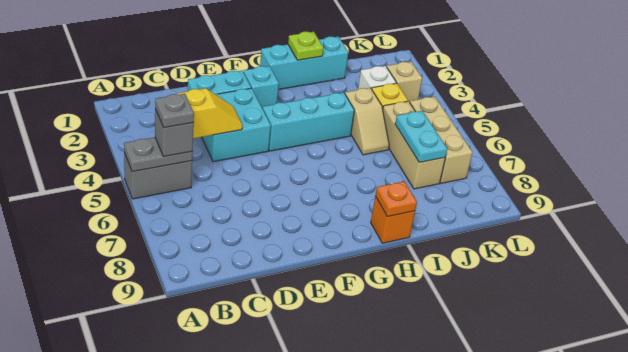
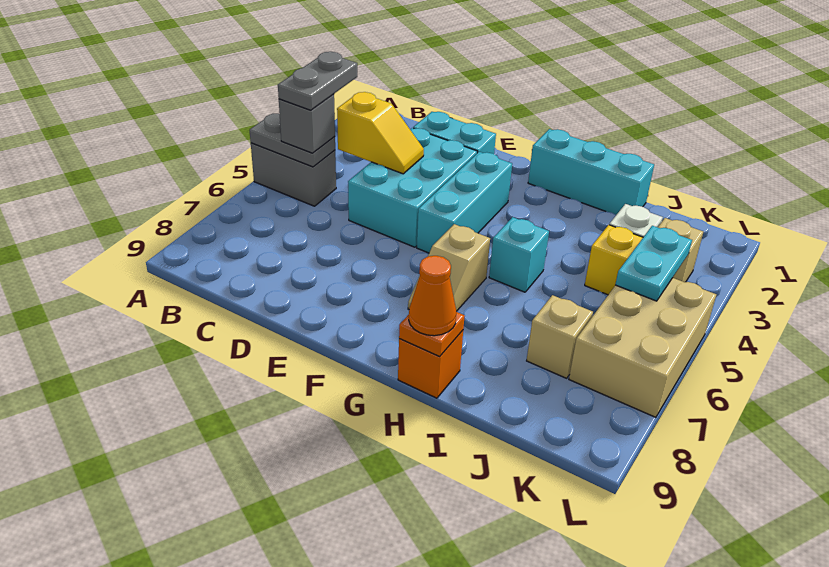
grey plate B5 level 4 -> grey plate B4:B5 level 4
cyan brick D3:E4 level 1 -> cyan brick D3:E5 level 1
cyan brick F2 level 1 -> cyan brick H5 level 1
cyan brick F4:H4 level 1 -> cyan brick F3:F5 level 1
lime plate H1 level 2 -> none
none -> orange cone H9 level 3
tan slope I4:I5 level 1 top 4 -> tan slope G6:G7 level 1 top 6
tan brick J5:J7 level 1 -> tan brick J7 level 1
cyan plate J6:J7 level 2 -> cyan plate K4:K5 level 2
tan brick K5:K7 level 1 -> tan brick K5:L7 level 1

